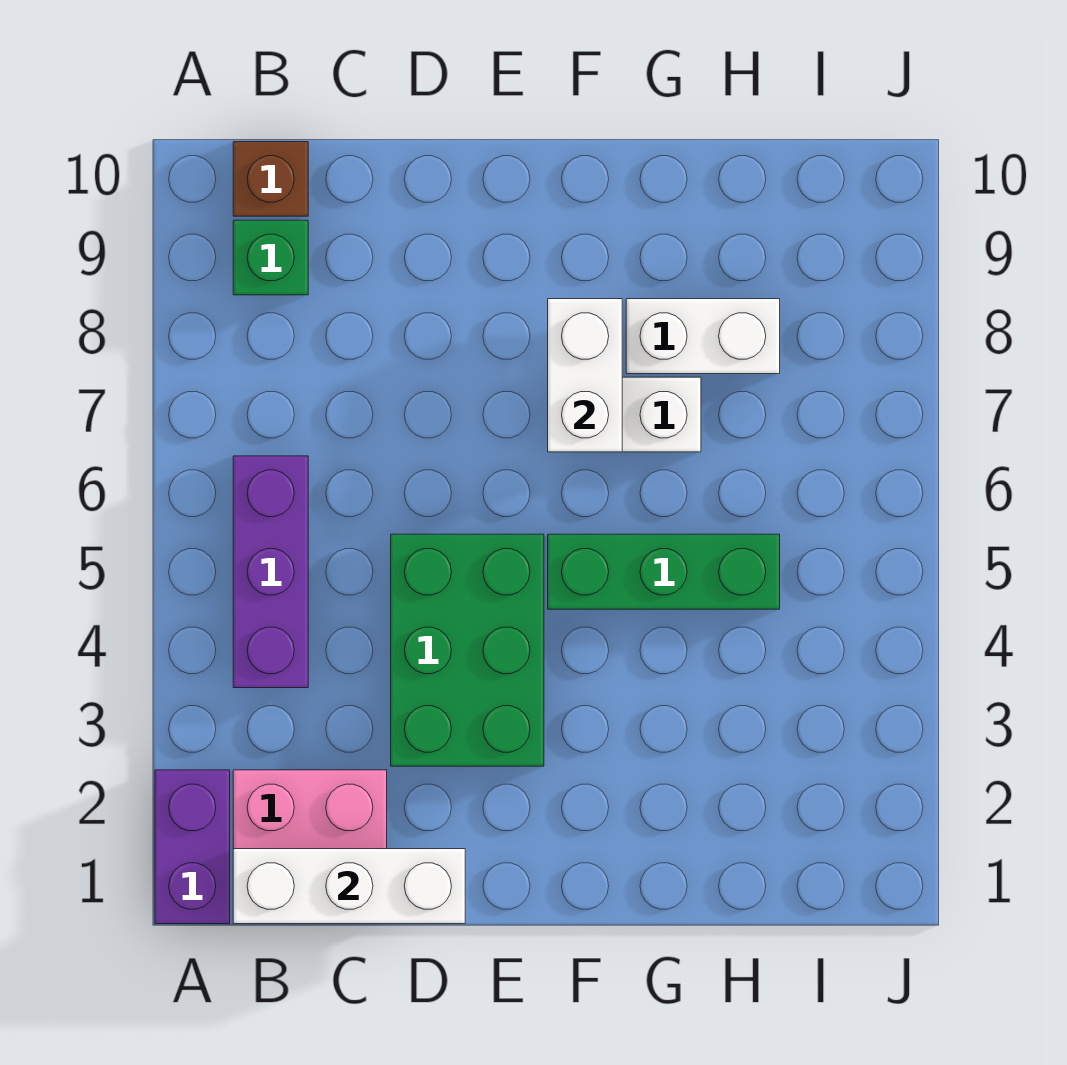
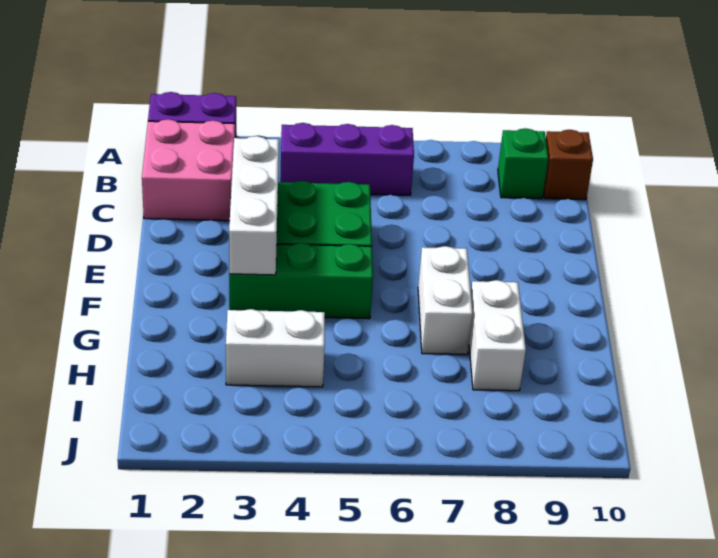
white brick B1:D1 level 2 -> white brick D3:F3 level 2
green brick F5:H5 level 1 -> green brick F3:F5 level 1
white brick F7:F8 level 2 -> white brick H3:H4 level 1

